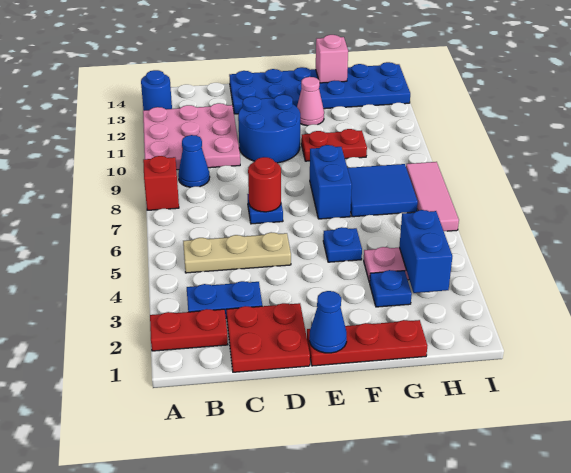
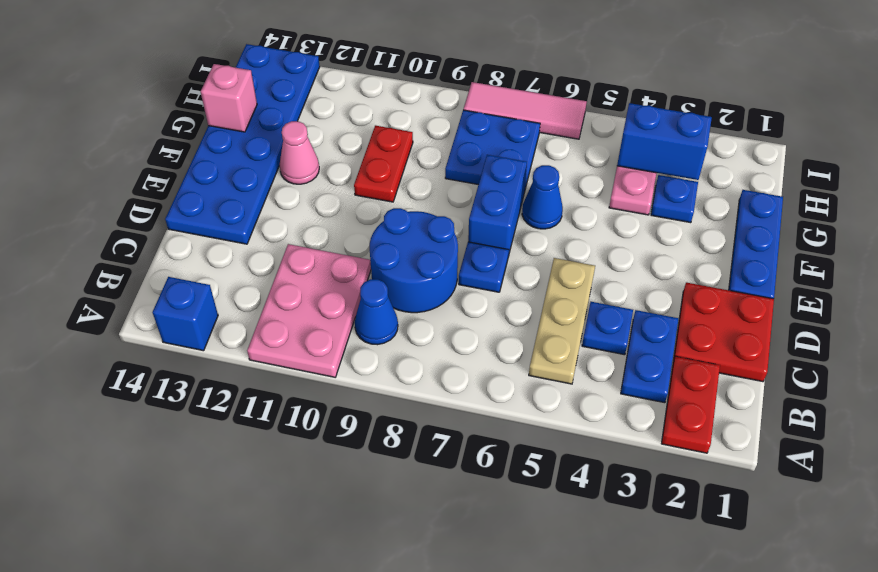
red brick A8 level 1 -> none
pink plate A10:C12 level 1 -> pink plate A10:C11 level 1
blue round brick A13 level 1 -> blue brick A13 level 1
red round brick D7 level 2 -> none
blue round brick D10:E11 level 1 -> blue round brick C8:D9 level 1
red plate E1:G1 level 1 -> blue plate E1:G1 level 1
blue cone E1 level 2 -> blue cone F6 level 1
blue plate F5 level 1 -> blue plate C4 level 1
blue brick F7:F8 level 1 -> blue brick E7:F7 level 1
blue tile G7:H8 level 1 -> blue plate G7:H8 level 1

